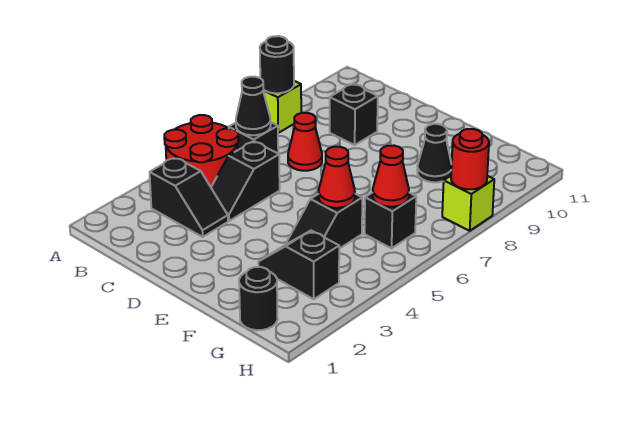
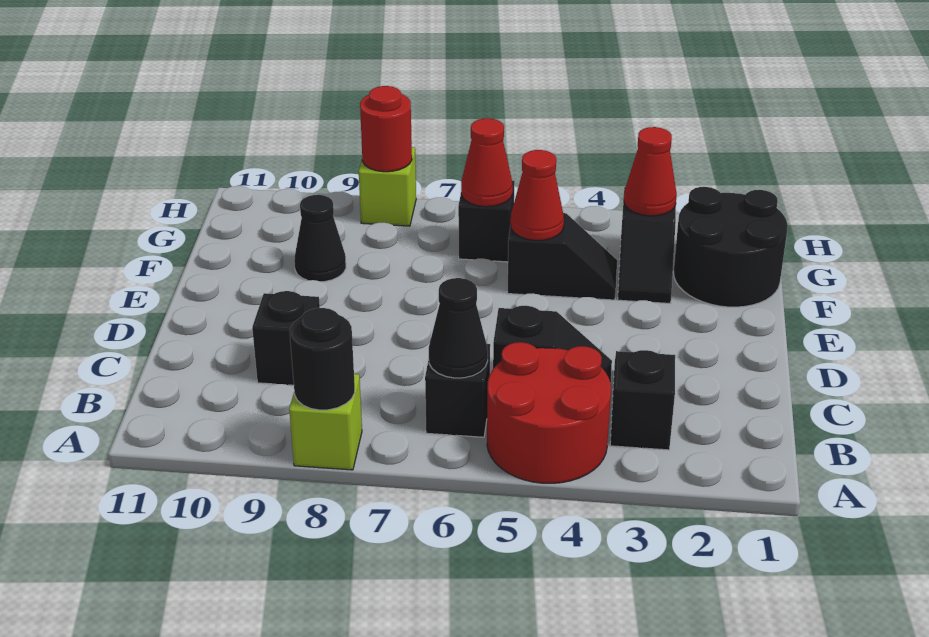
red cone C7 level 1 -> red cone G3 level 2
black round brick G1 level 1 -> black round brick F1:G2 level 1

